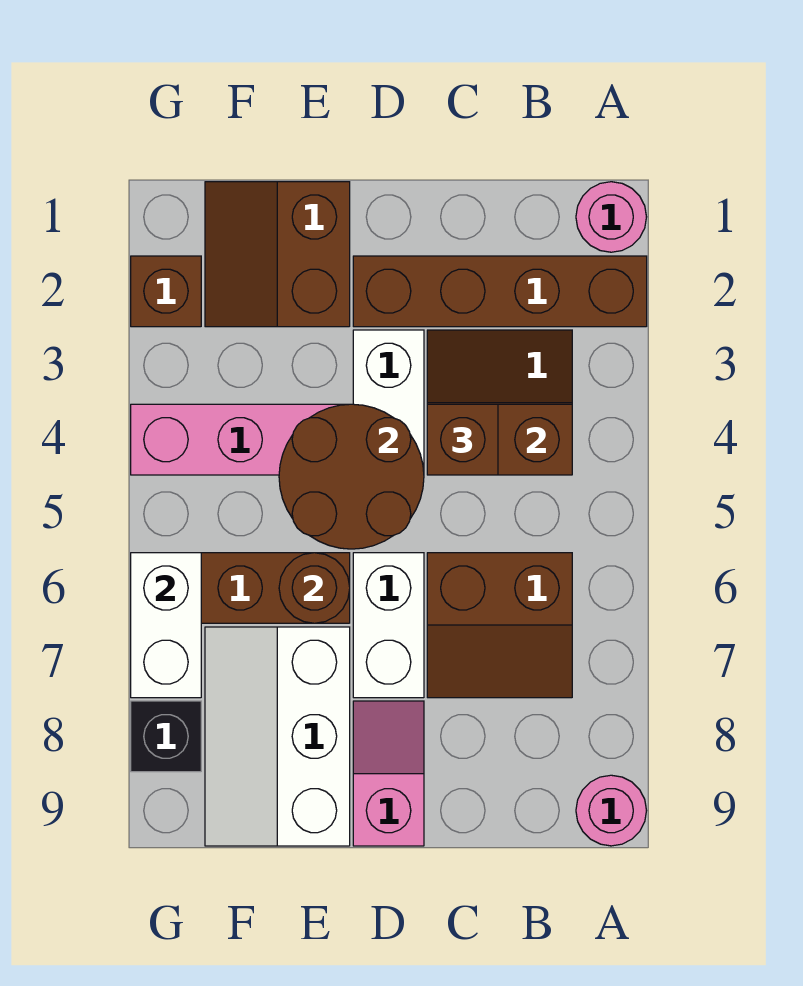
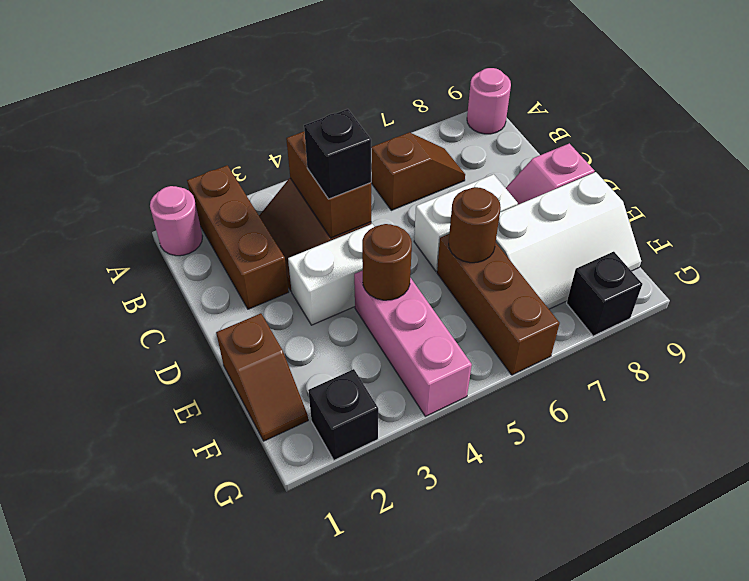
brown brick A2:D2 level 1 -> brown brick A2:C2 level 1
brown slope B6:C7 level 1 top 6 -> brown slope B6:B7 level 1 top 6
brown brick C4 level 3 -> black brick C4 level 3
brown round brick D4:E5 level 2 -> brown round brick E4 level 2
brown slope E1:F2 level 1 top E -> brown slope E1:F1 level 1 top E
brown brick G2 level 1 -> black brick G2 level 1
white brick G6:G7 level 2 -> none

